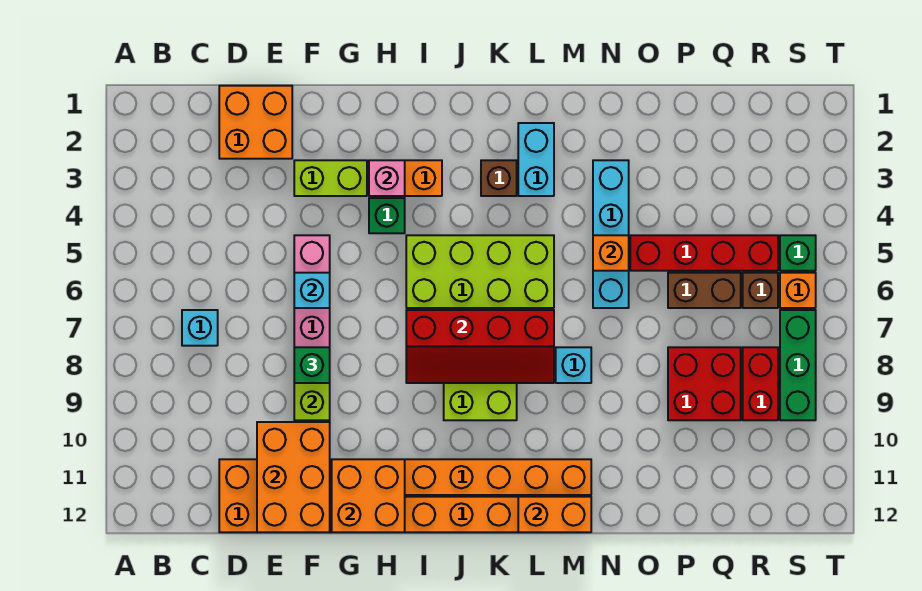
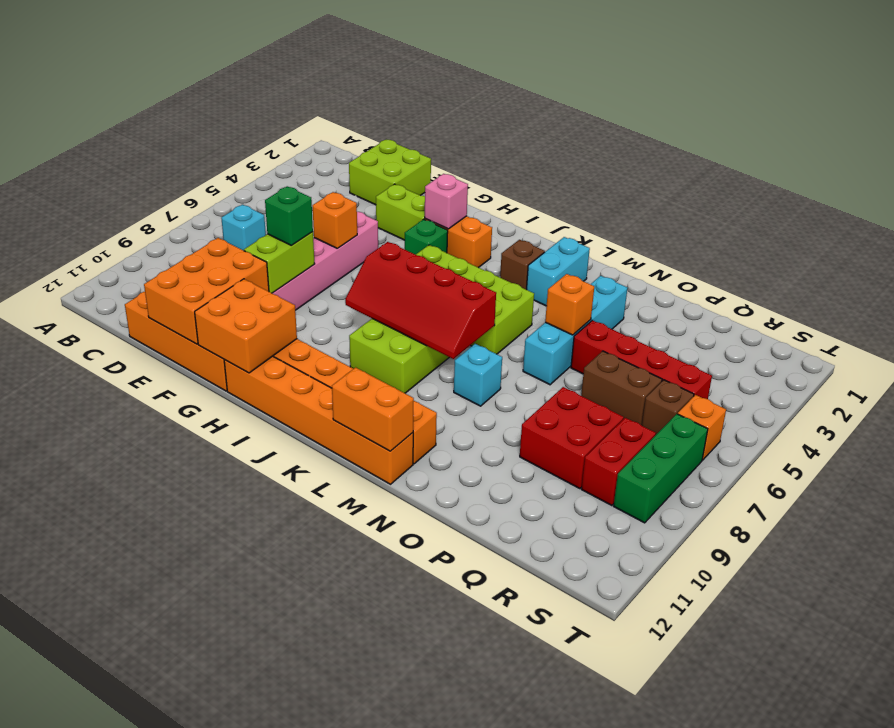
orange brick D1:E2 level 1 -> lime brick D1:E2 level 1
cyan brick F6 level 2 -> orange brick F6 level 2
green brick S5 level 1 -> none

